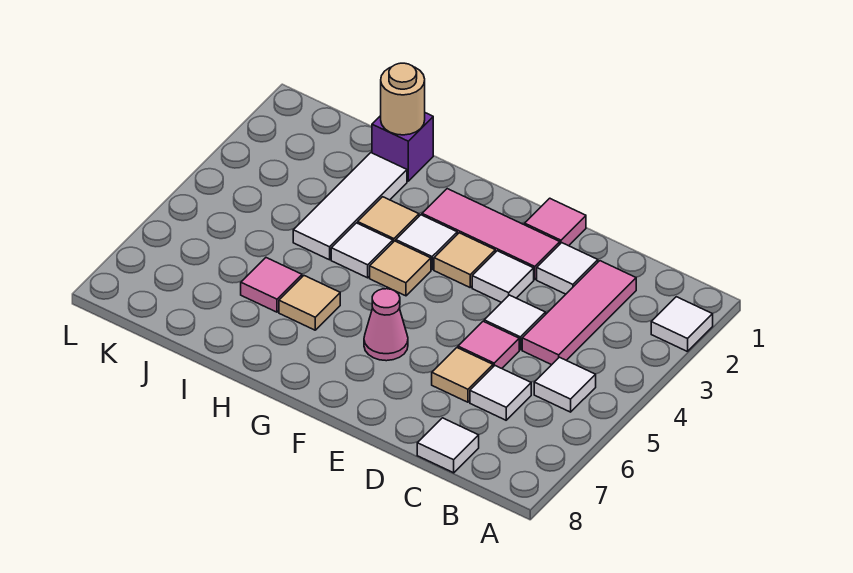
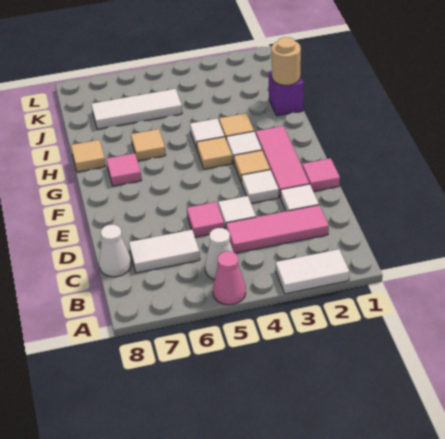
white tile A2 level 1 -> white tile A2:A3 level 1
white tile B5 level 1 -> white cone B5 level 1
white tile C6 level 1 -> white tile C6:C7 level 1
white tile C8 level 1 -> white cone C8 level 1
tan tile D6 level 1 -> tan tile H8 level 1
pink cone F6 level 1 -> pink cone A5 level 1
white tile I2:I4 level 1 -> white tile J5:J7 level 1
pink tile I6 level 1 -> pink tile G7 level 1

